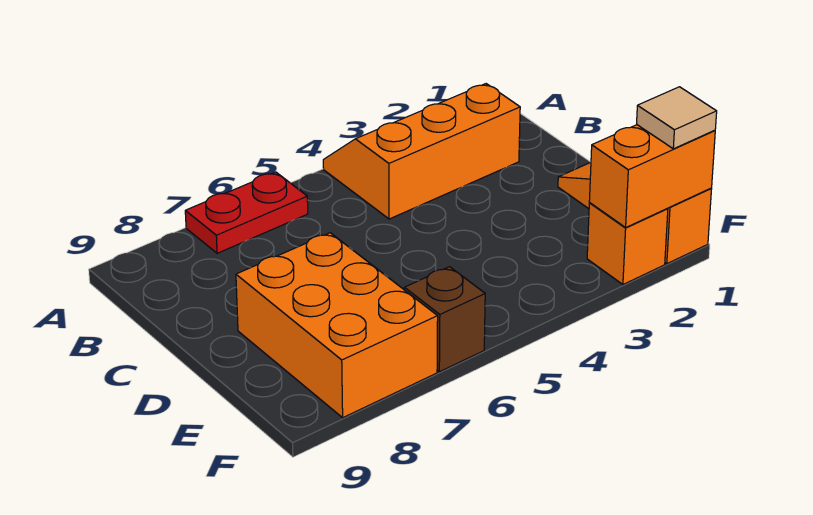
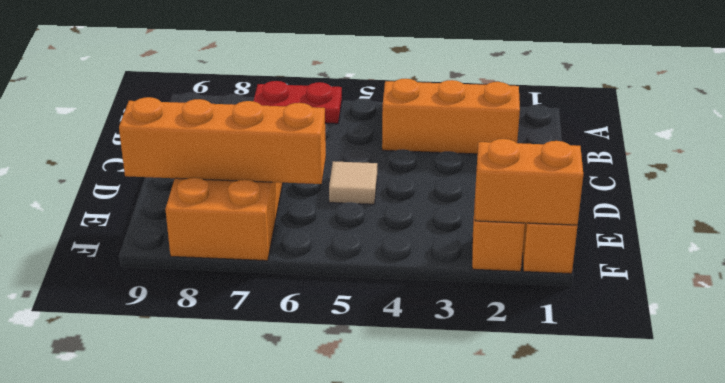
none -> orange brick E6:E9 level 2
tan tile F1 level 3 -> tan tile D5 level 1
brown brick F6 level 1 -> none

